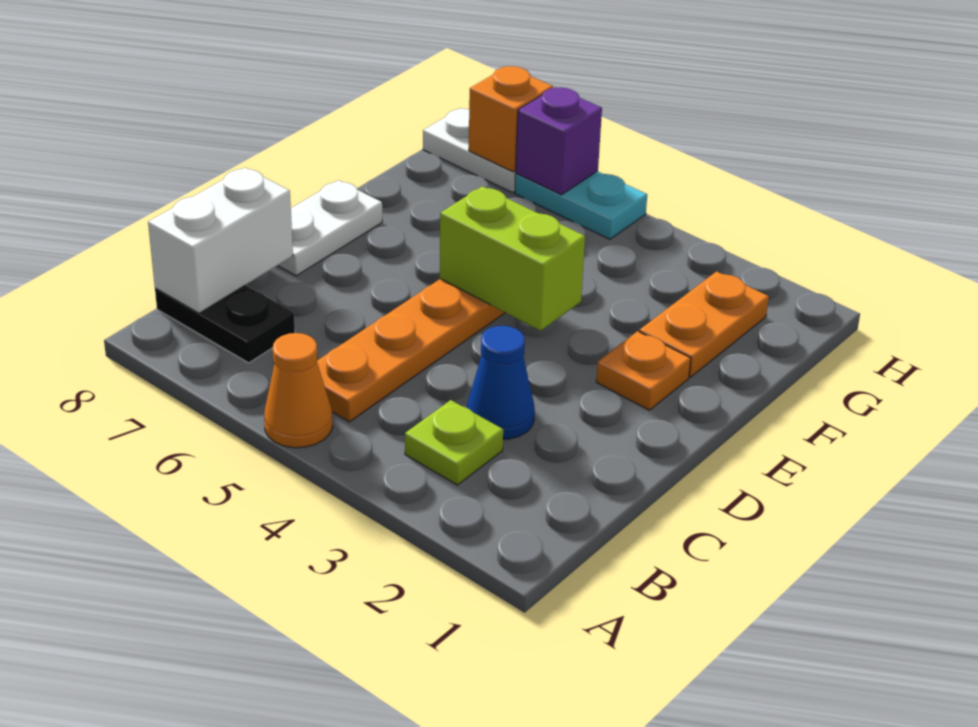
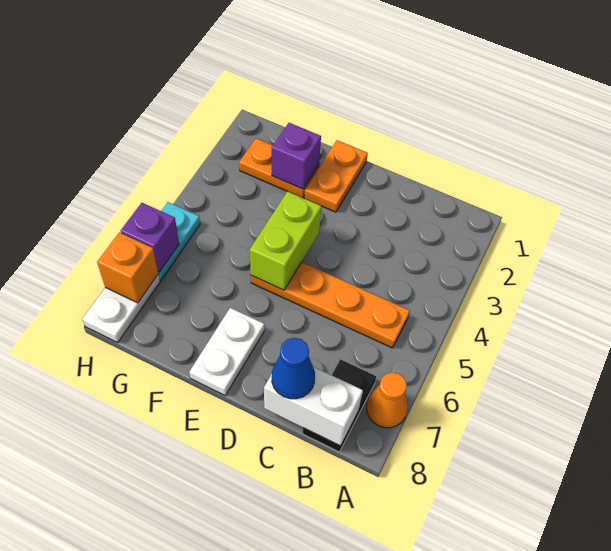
orange cone A5 level 1 -> orange cone A7 level 1
lime plate B3 level 1 -> none
blue cone C3 level 1 -> blue cone C8 level 3
white plate D8:E8 level 1 -> white plate E7:E8 level 1
orange plate E2 level 1 -> orange plate E1:E2 level 1
none -> purple brick F2 level 2

